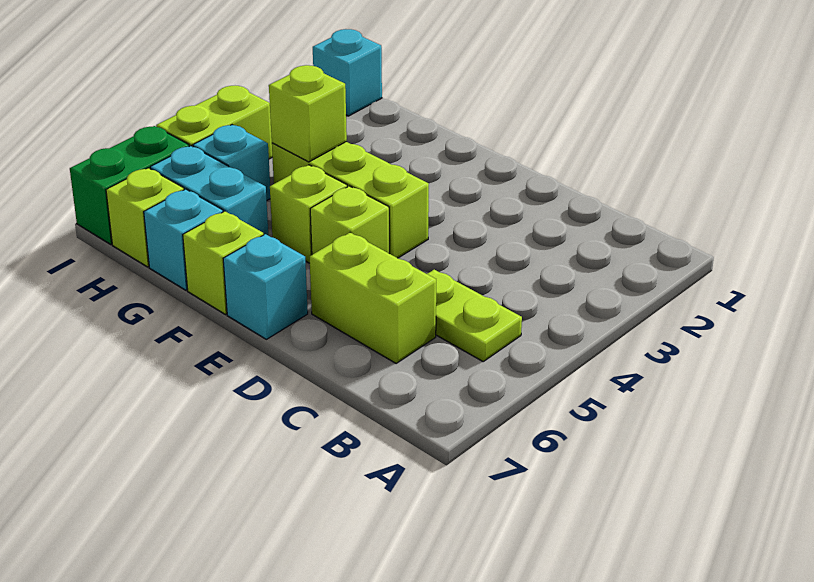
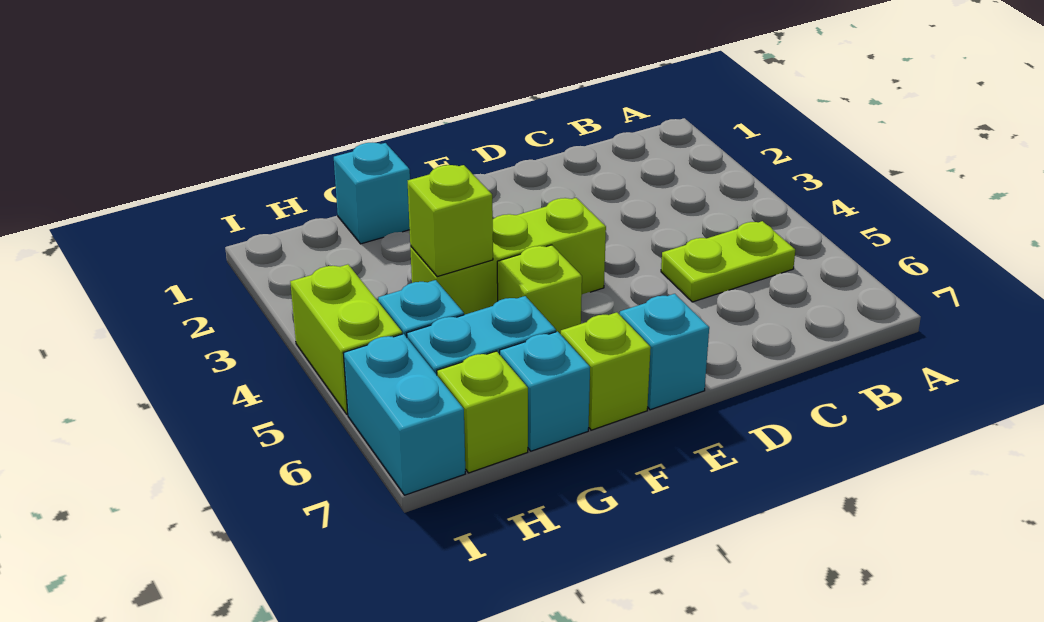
lime brick C6:D6 level 1 -> none
lime brick E5 level 1 -> none
cyan brick I1 level 1 -> cyan brick G1 level 1
green brick I6:I7 level 1 -> cyan brick I6:I7 level 1

